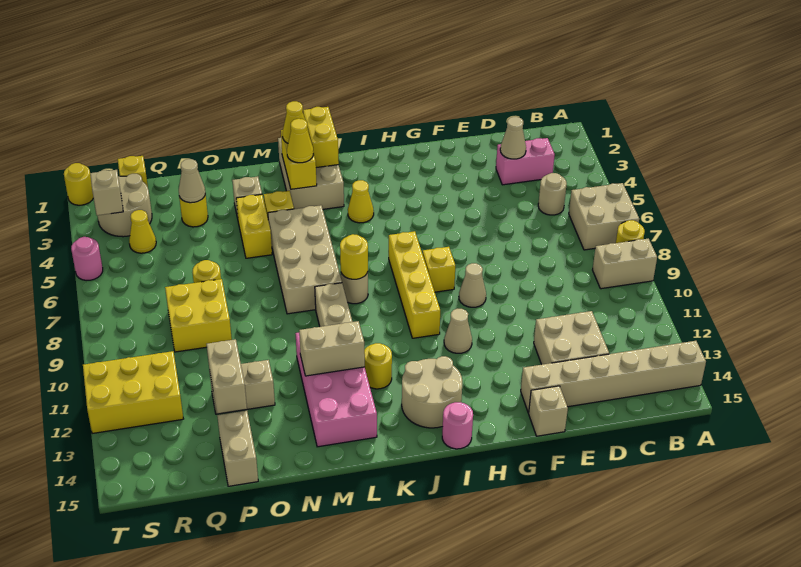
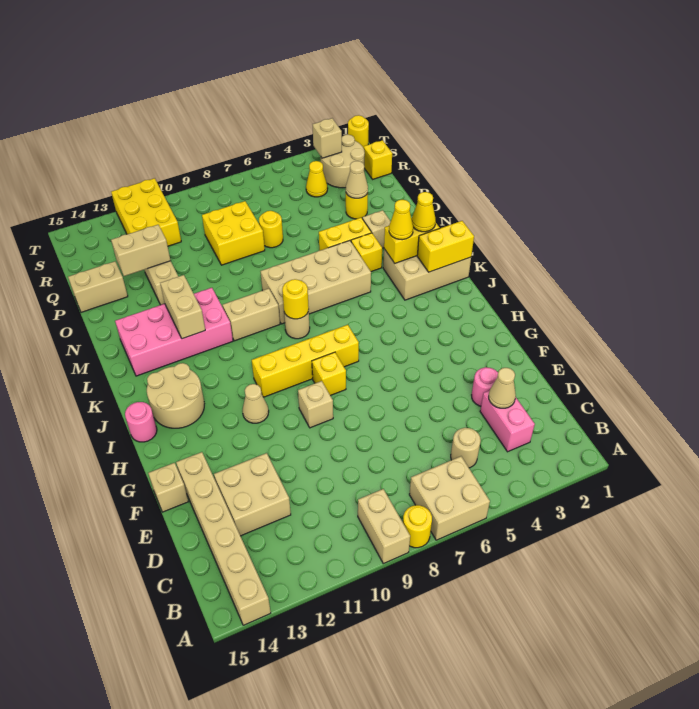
tan cone G9 level 1 -> tan brick G9 level 1
yellow cone J4 level 1 -> none
yellow round brick K12 level 1 -> none
pink round brick T5 level 1 -> pink round brick E3 level 1

